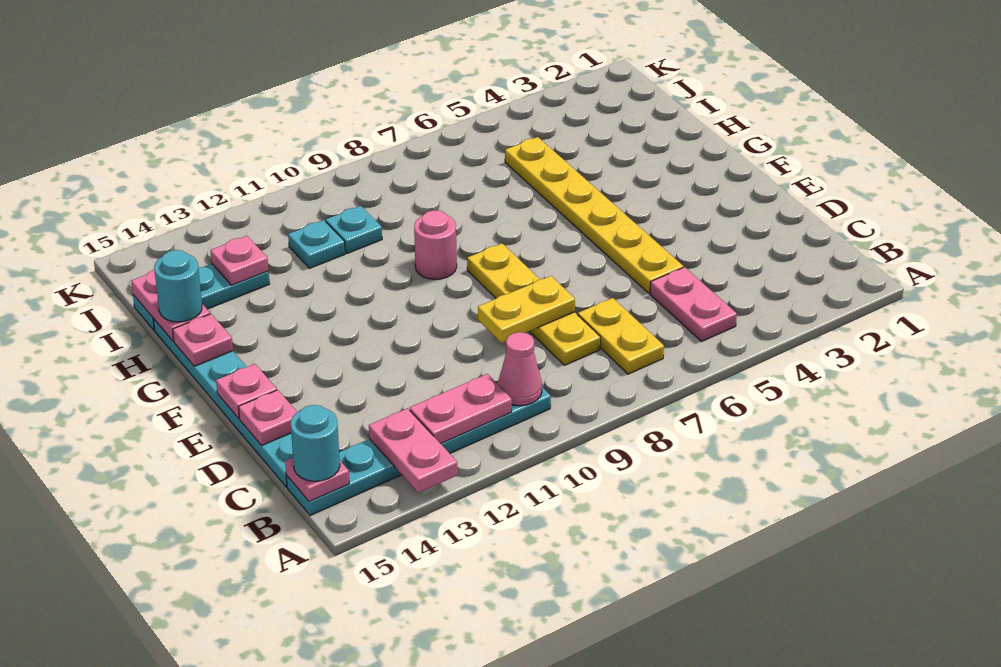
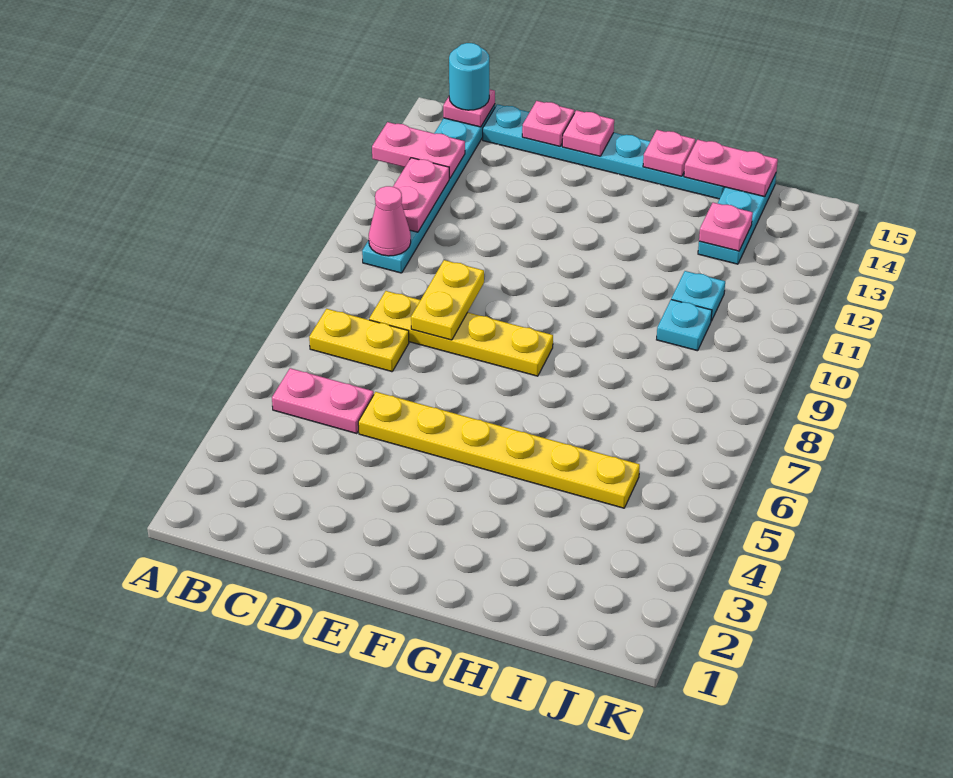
pink round brick G9 level 1 -> none
cyan round brick H15 level 3 -> none

